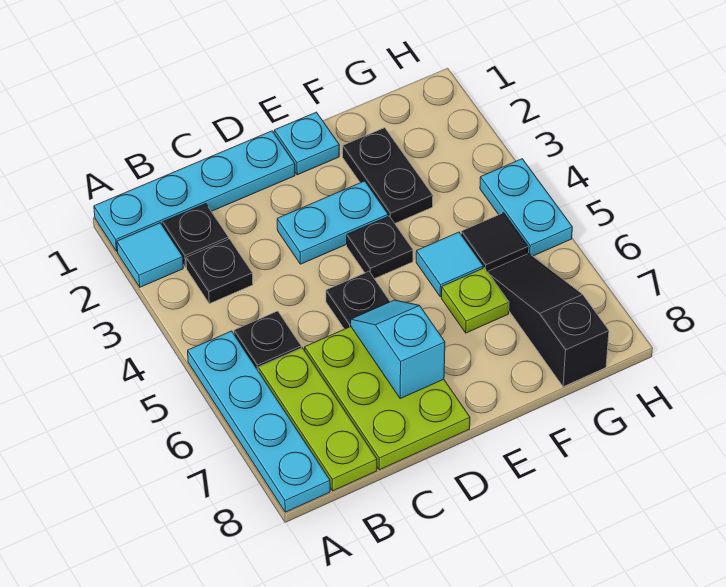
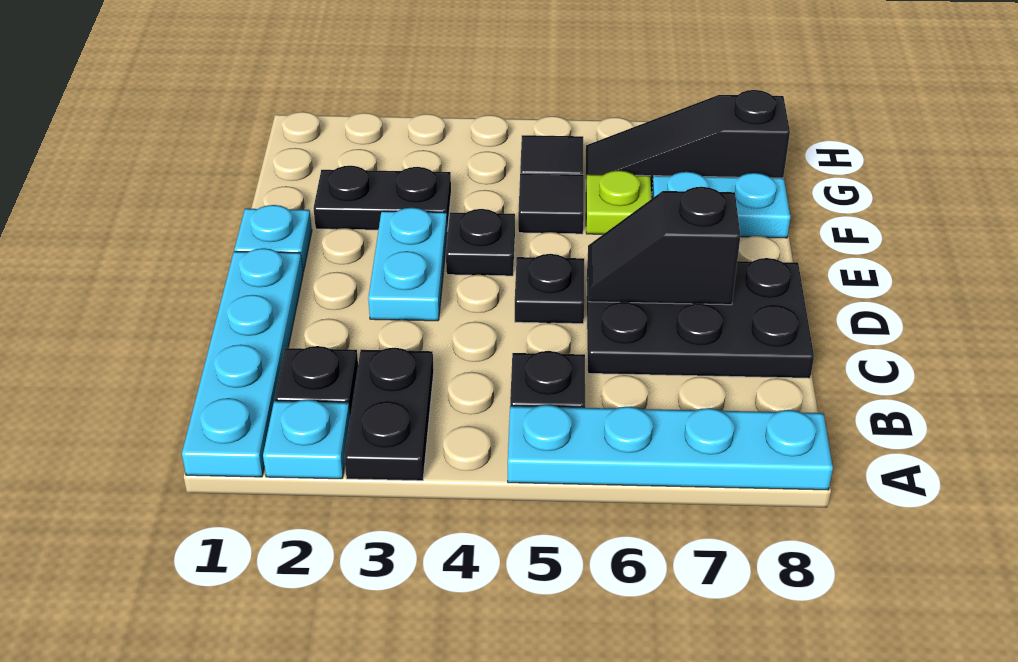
cyan tile A2 level 1 -> cyan plate A2 level 1
black plate B3 level 1 -> black plate A3:B3 level 1
lime plate B6:B8 level 1 -> none
lime plate C6:D8 level 1 -> black plate C6:D8 level 1
cyan slope D6:D7 level 2 top 7 -> black slope D6:D7 level 2 top 7
cyan tile F5 level 1 -> black tile F5 level 1
cyan plate H4:H5 level 1 -> cyan plate F7:F8 level 1

